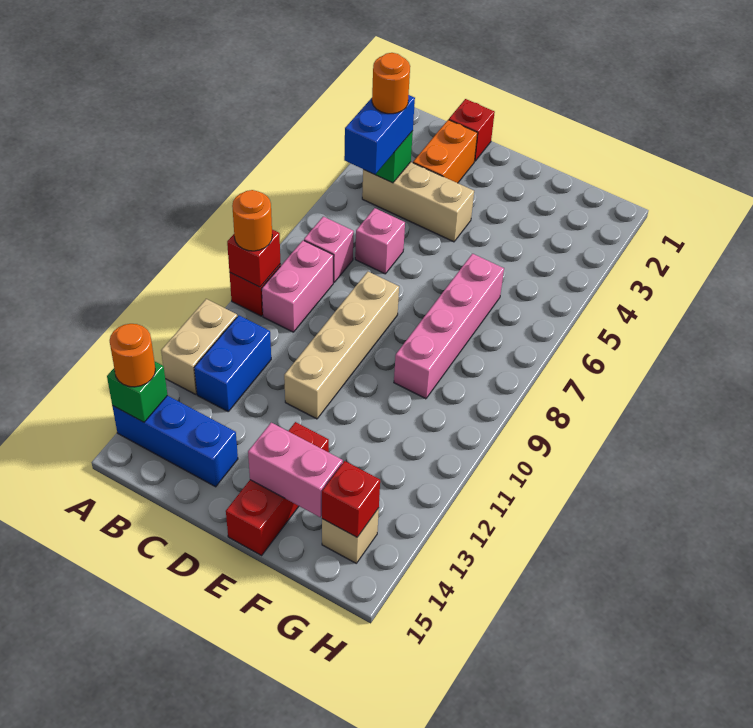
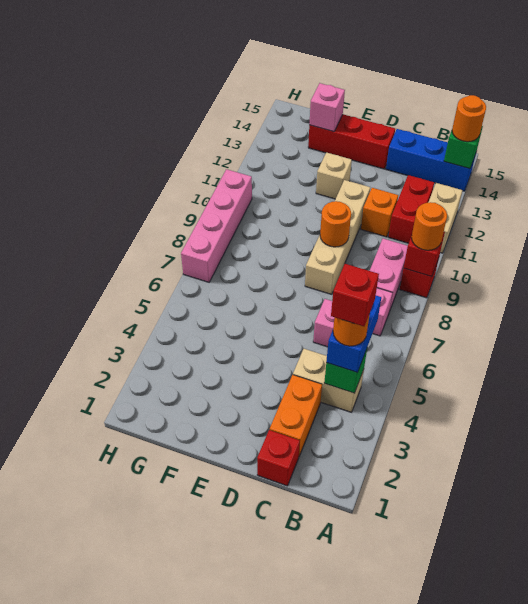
tan brick B4:D4 level 1 -> tan brick B4:C4 level 1
blue brick B11:B12 level 1 -> red brick B11:B12 level 1
none -> orange brick C11 level 1
none -> orange round brick D9 level 2
red brick E13:E15 level 1 -> red brick D14:F14 level 1
pink brick E14:F14 level 2 -> pink brick F14 level 2
pink brick F6:F9 level 1 -> pink brick H7:H10 level 1
tan brick G14 level 1 -> tan brick E12 level 1
red brick G14 level 2 -> red brick B4 level 5

